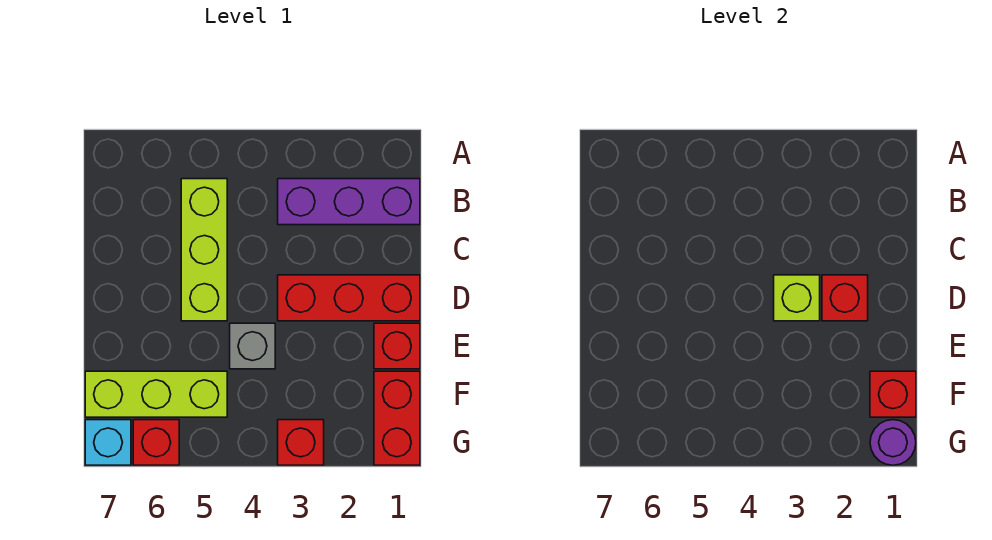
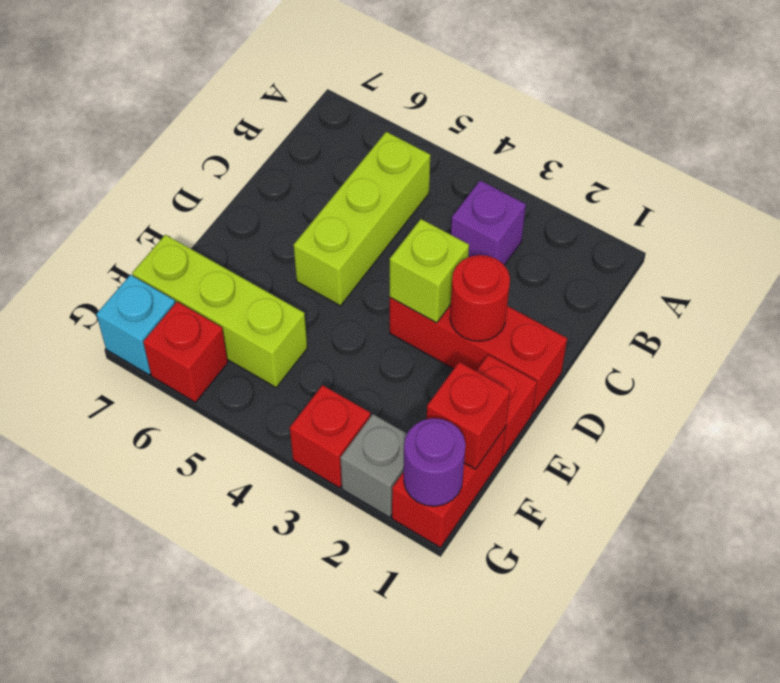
purple brick B1:B3 level 1 -> purple brick B3 level 1
red brick D2 level 2 -> red round brick D2 level 2
grey brick E4 level 1 -> grey brick G2 level 1

